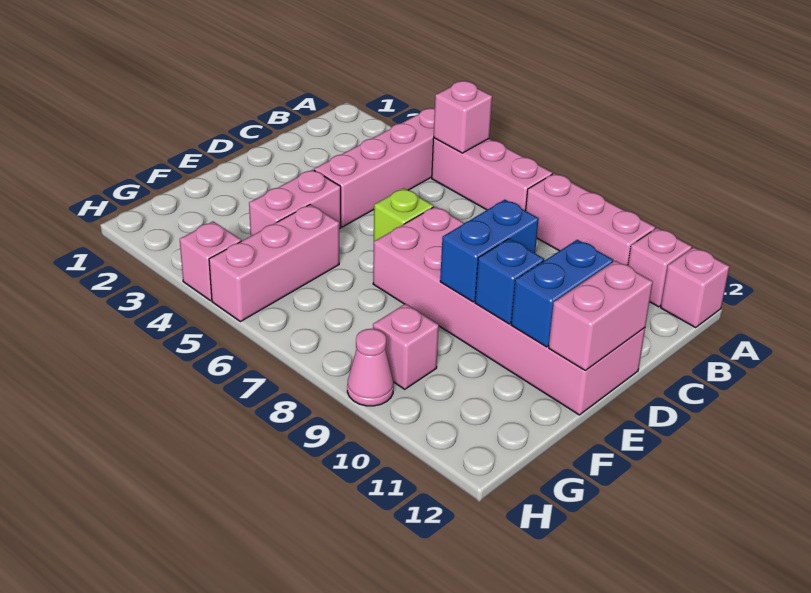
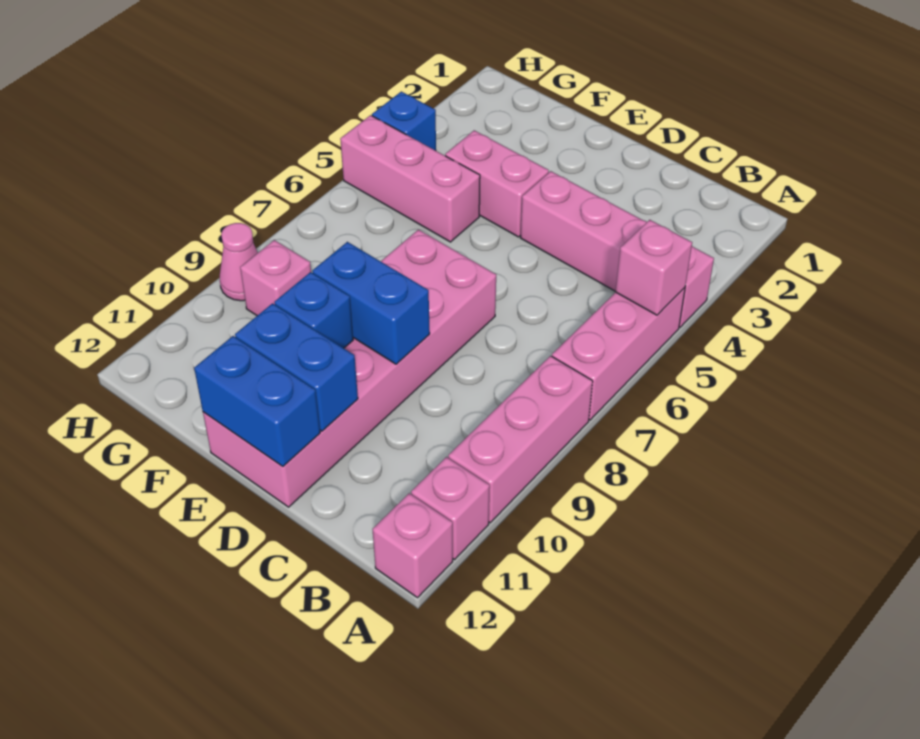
lime brick D6 level 1 -> none
pink brick D12:E12 level 2 -> blue brick D12:E12 level 2
pink brick H4 level 1 -> blue brick H4 level 1

